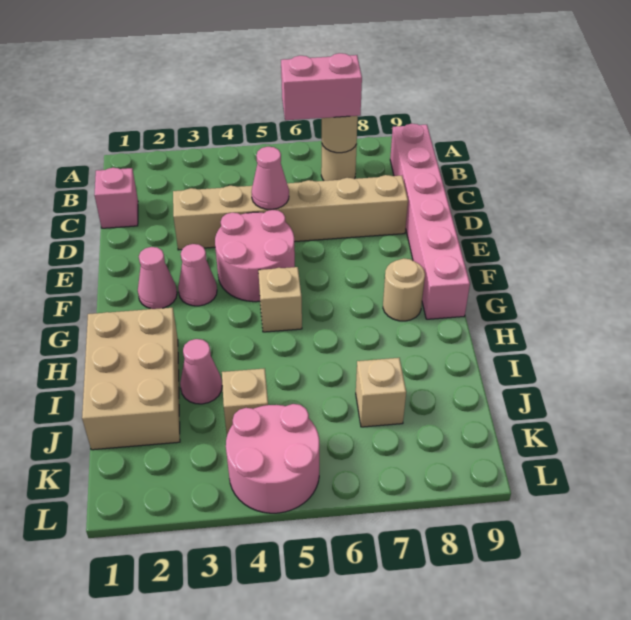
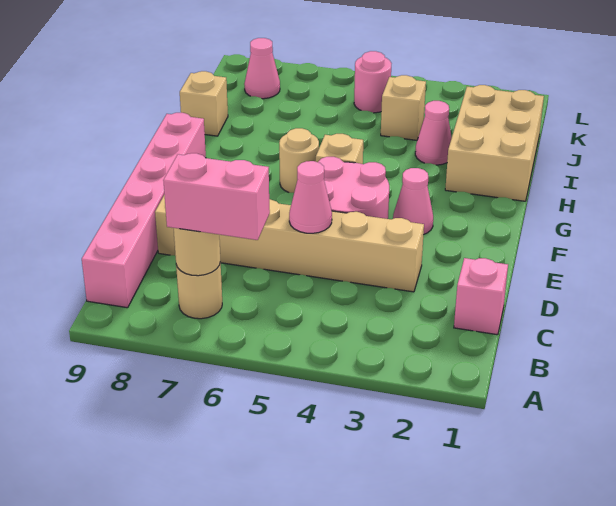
pink cone F2 level 1 -> pink cone K8 level 1
tan round brick G8 level 1 -> tan round brick G6 level 1
tan brick J7 level 1 -> tan brick I9 level 1
pink round brick K4:L5 level 1 -> pink round brick K5 level 1

